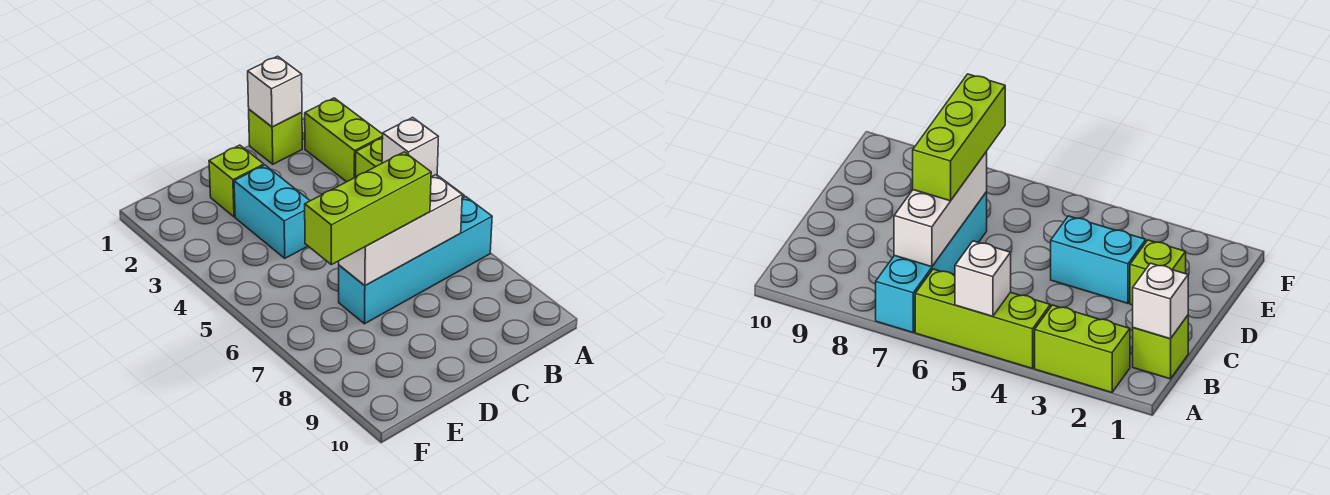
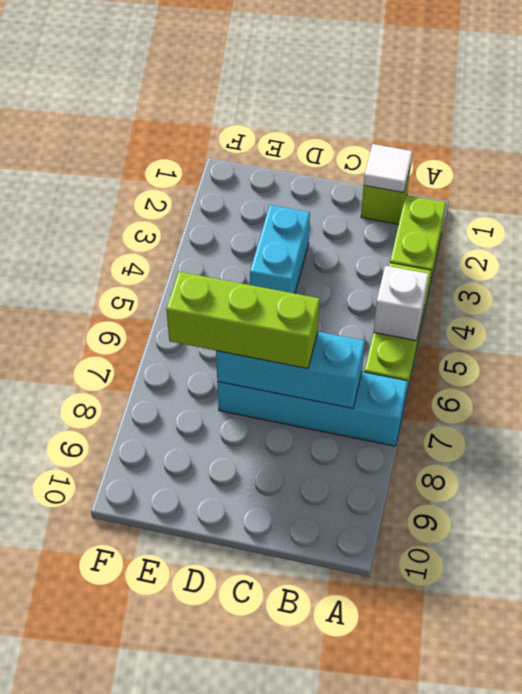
white brick B1 level 2 -> white tile B1 level 2
white brick B7:D7 level 2 -> cyan brick B7:D7 level 2
lime brick D2 level 1 -> none

